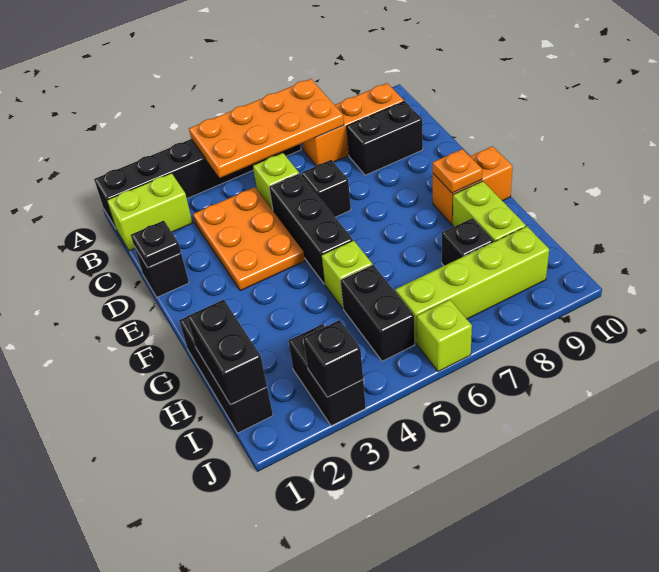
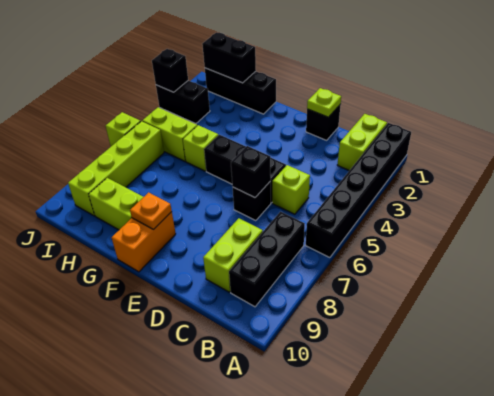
orange plate A4:B7 level 2 -> none
orange brick B7:B9 level 1 -> black brick B7:B9 level 1
orange plate C3:E4 level 1 -> none
black brick C8:C9 level 1 -> lime brick C8:C9 level 1
black plate D1 level 2 -> lime plate D1 level 2
black brick H5:I5 level 1 -> lime brick H5:I5 level 1
black brick H8 level 1 -> black brick D6 level 2

